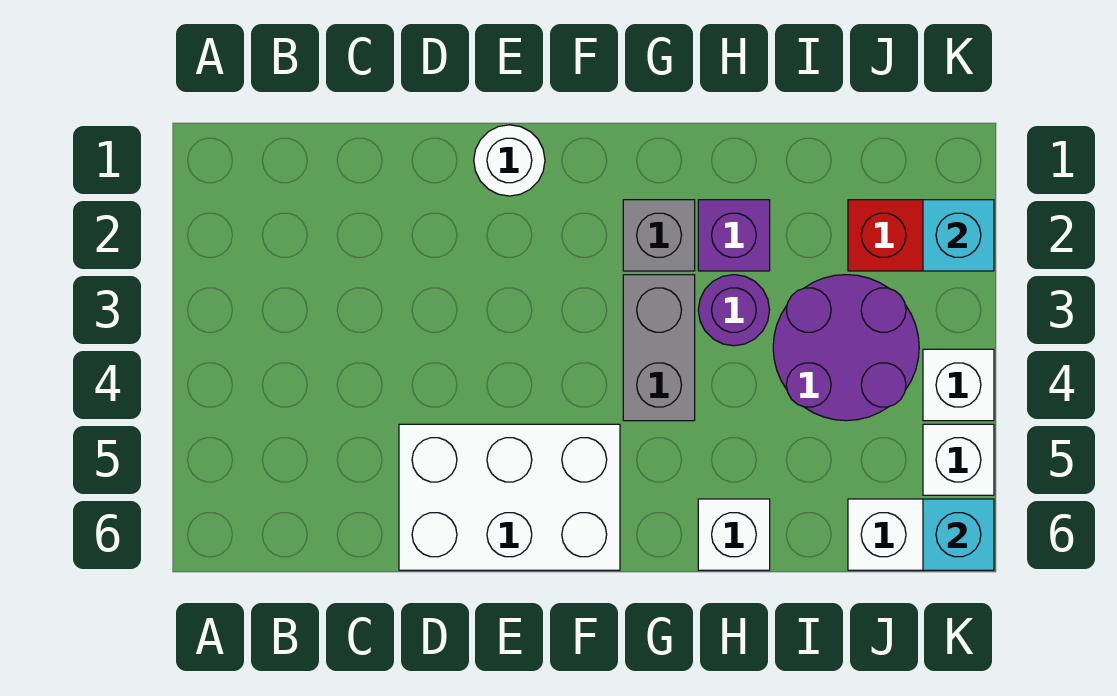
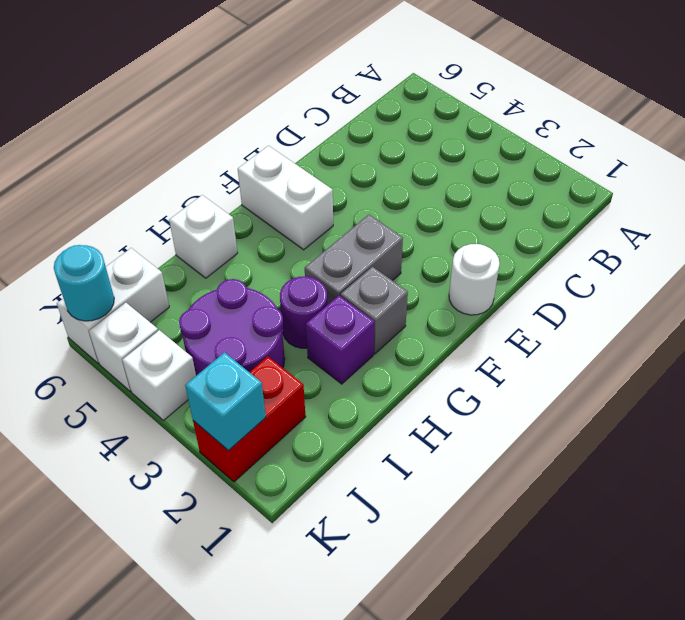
white brick D5:F6 level 1 -> white brick F5:F6 level 1
grey brick G3:G4 level 1 -> grey brick F3:G3 level 1
cyan brick K6 level 2 -> cyan round brick K6 level 2

